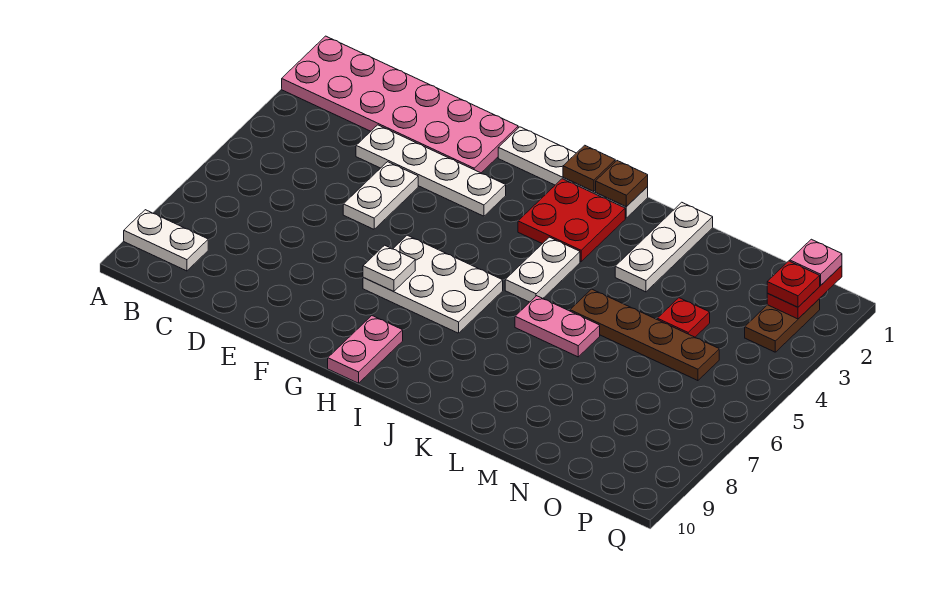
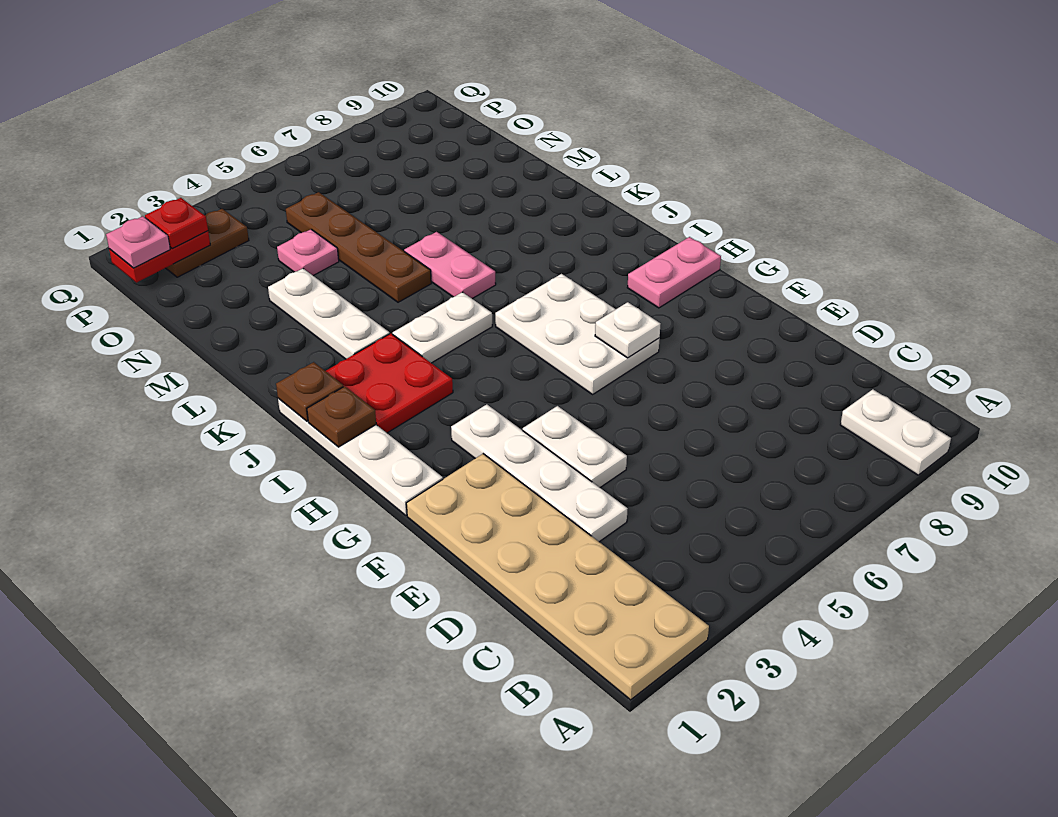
pink plate A1:F2 level 1 -> tan plate A1:F2 level 1
white plate E4:E5 level 1 -> white plate E4:F4 level 1
white plate L1:L3 level 1 -> white plate K3:M3 level 1
red plate N4 level 1 -> pink plate N4 level 1

